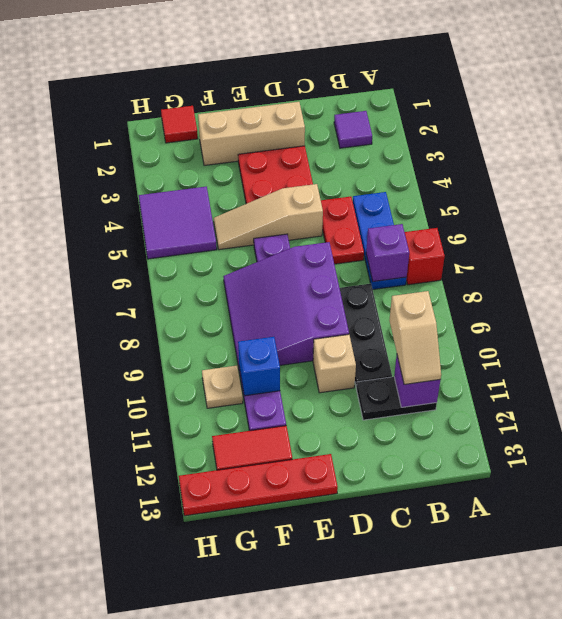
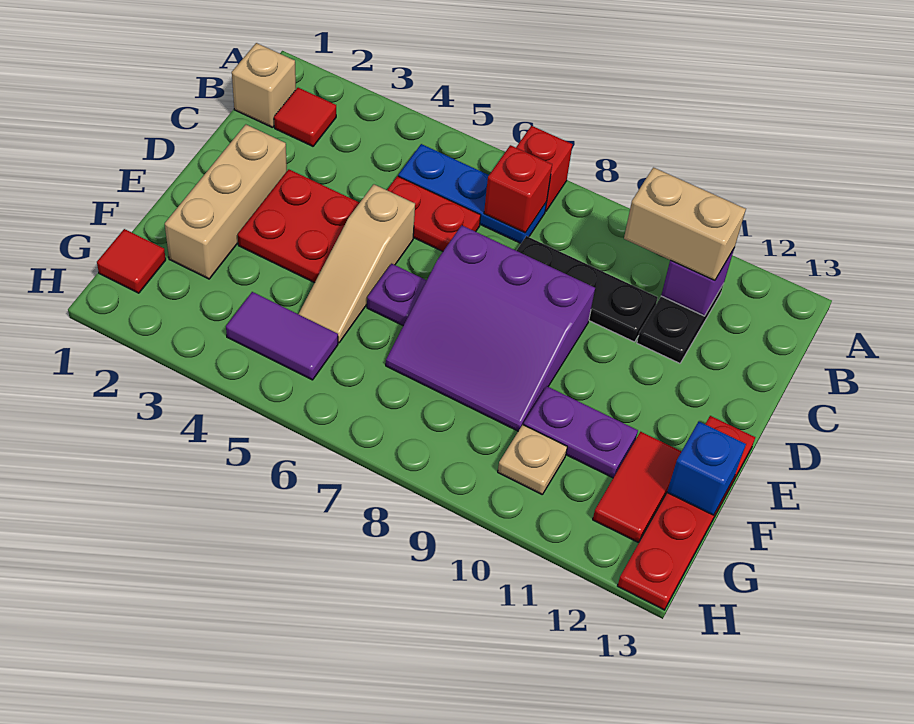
purple tile B2 level 1 -> red tile B2 level 1
purple brick B7 level 2 -> red brick B7 level 2
tan slope B10:B11 level 3 top 10 -> tan brick B10:B11 level 3
tan brick D10 level 1 -> tan brick B1 level 1
blue brick F10 level 2 -> blue brick F13 level 2
purple tile G4:H5 level 1 -> purple tile G4:G5 level 1

